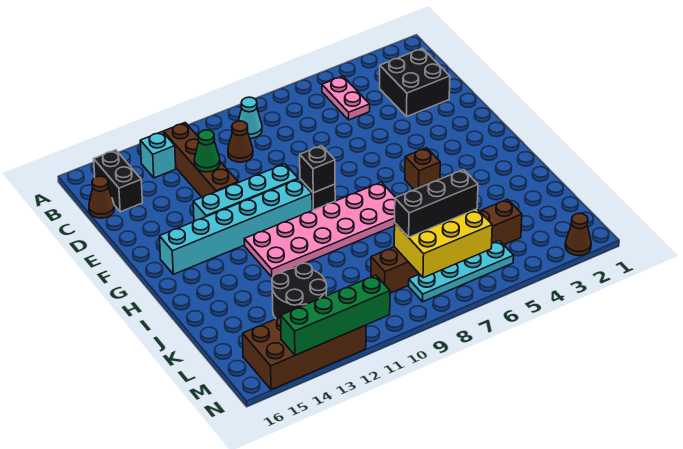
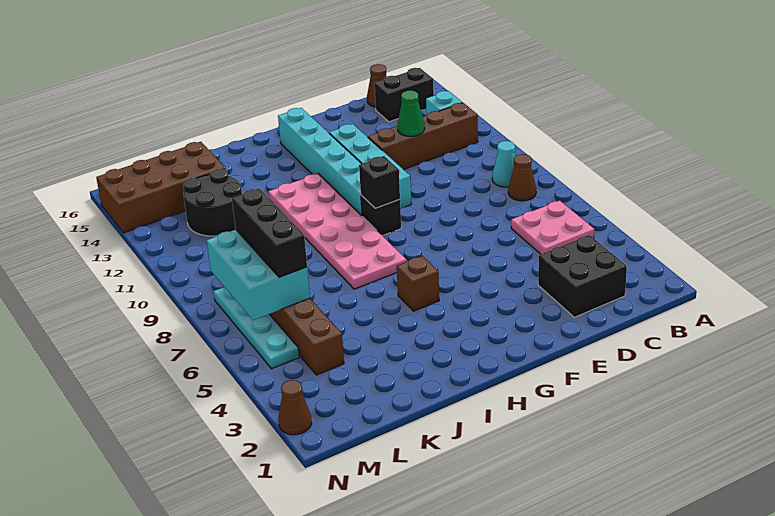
pink plate B5:C5 level 1 -> pink plate B5:C6 level 1
brown cone C10 level 1 -> brown cone B8 level 1
yellow brick L6:M8 level 2 -> cyan brick L6:M8 level 2
brown brick M12:N15 level 1 -> brown brick K14:N15 level 1
green brick N11:N14 level 2 -> none

